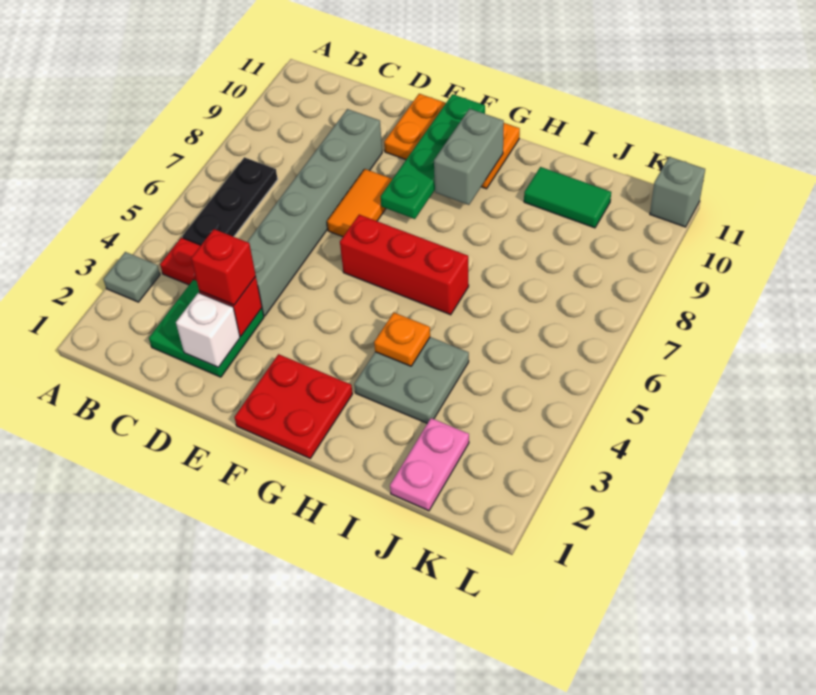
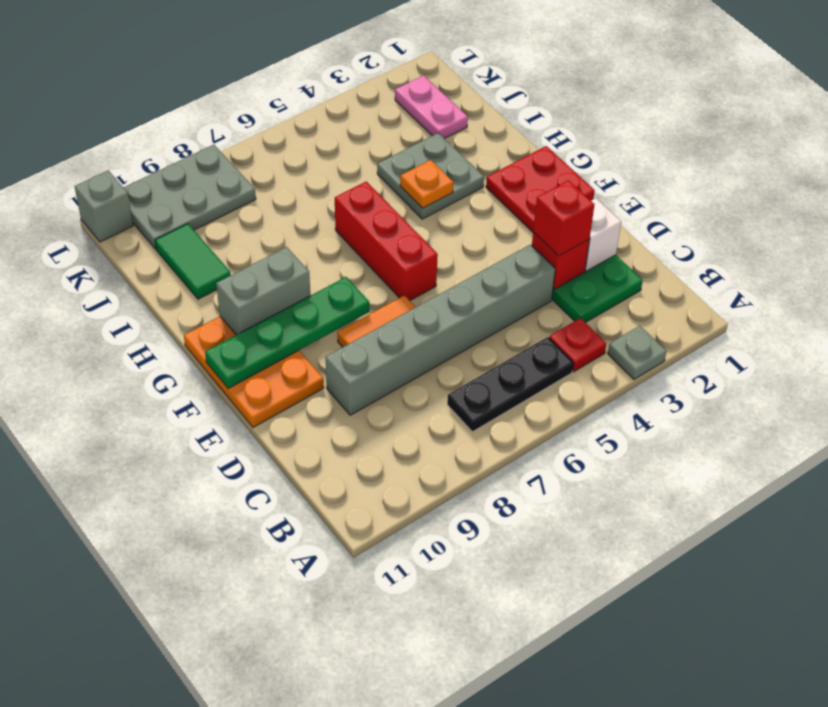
pink plate J1:J2 level 1 -> pink plate J2:K2 level 1
none -> grey plate K8:L10 level 1

